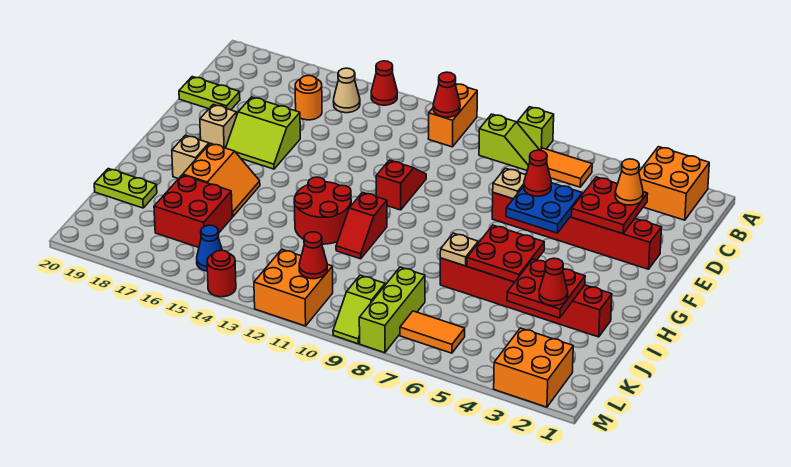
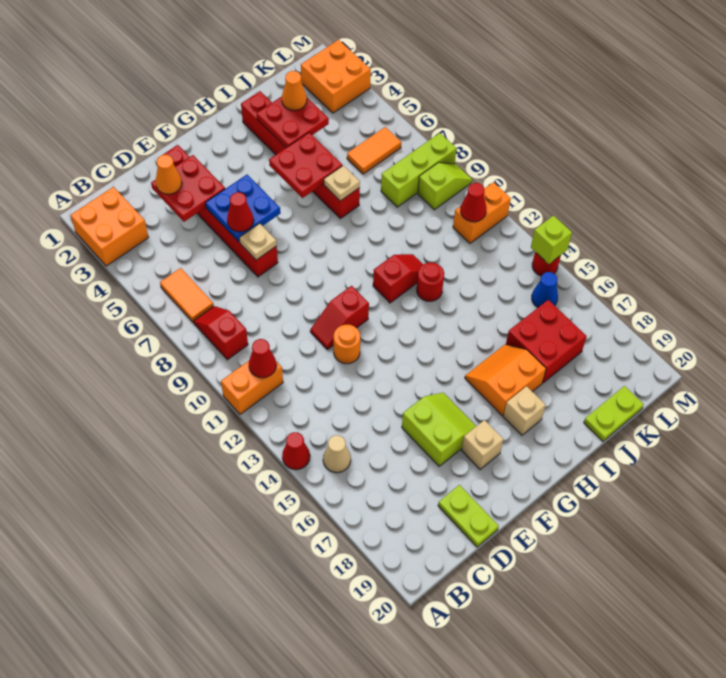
lime brick A8 level 1 -> lime brick M14 level 2
lime slope B8:B9 level 1 top 9 -> red slope B8:B9 level 1 top 9
orange round brick C16 level 1 -> orange round brick E12 level 1
red round brick H12:I13 level 1 -> red round brick I12 level 1
red cone J3 level 3 -> orange cone J3 level 3
lime plate J19:J20 level 1 -> lime plate J20:K20 level 1
orange tile L6:L7 level 1 -> orange tile K6:L6 level 1
orange brick L11:M12 level 1 -> orange brick L11:M11 level 1

